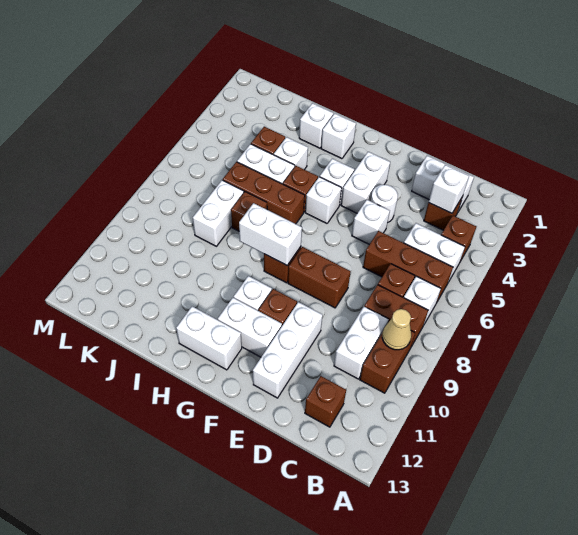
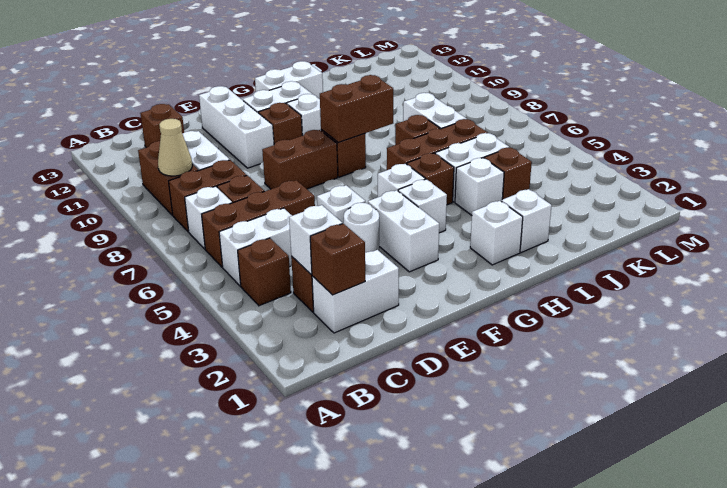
none -> brown brick C2 level 2
white brick G8:H8 level 2 -> brown brick G8:H8 level 2

